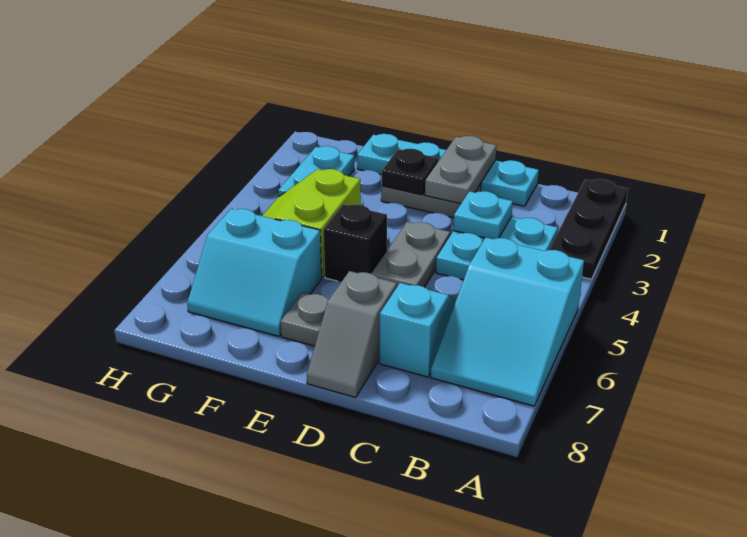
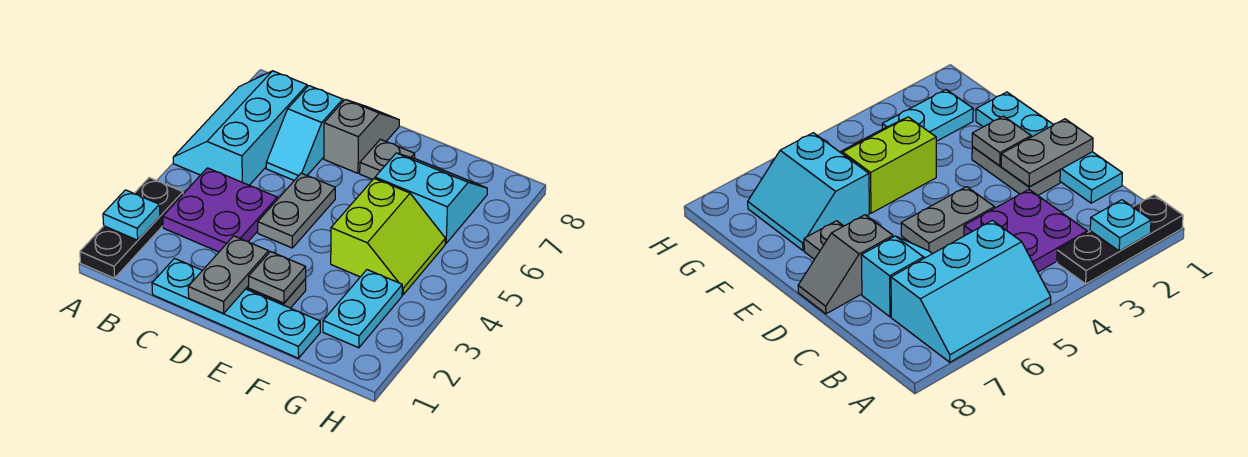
cyan slope A5:B7 level 1 top 5 -> cyan slope A5:B7 level 1 top B
cyan plate B3:C4 level 1 -> purple plate B3:C4 level 1
cyan plate C3 level 2 -> cyan plate A2 level 2
black plate E2 level 2 -> grey plate E2 level 2
black brick E5 level 1 -> none

